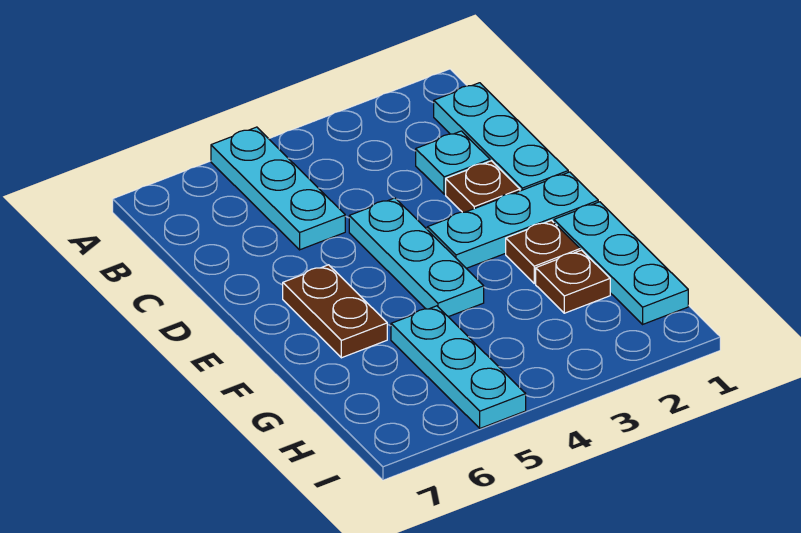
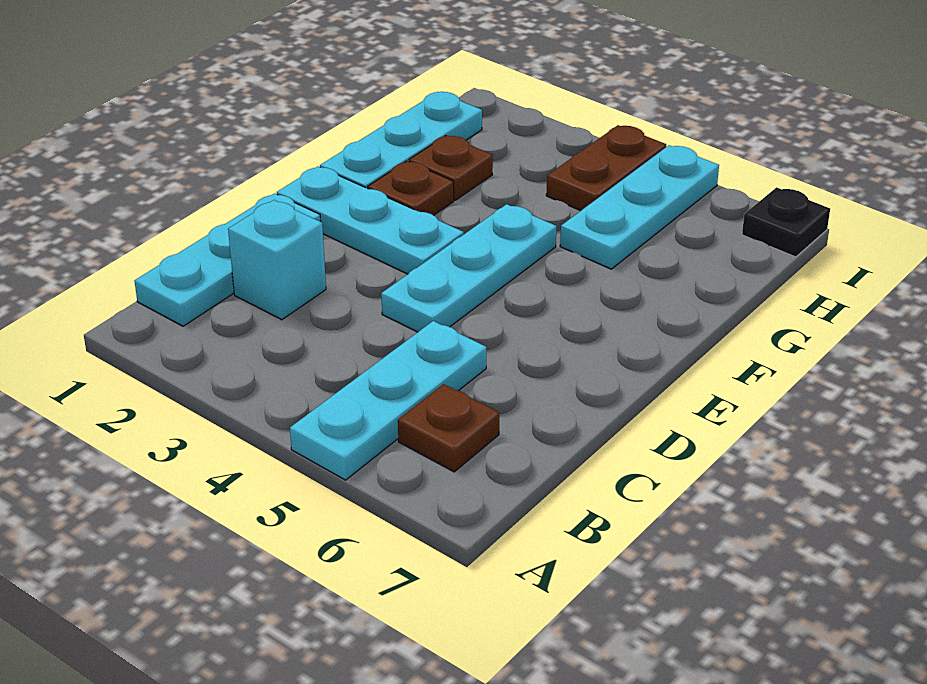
cyan plate C2 level 1 -> cyan brick C2 level 1
brown plate D2 level 1 -> brown plate B6 level 1
brown plate E6:F6 level 1 -> brown plate H4:I4 level 1
none -> black plate I7 level 1

